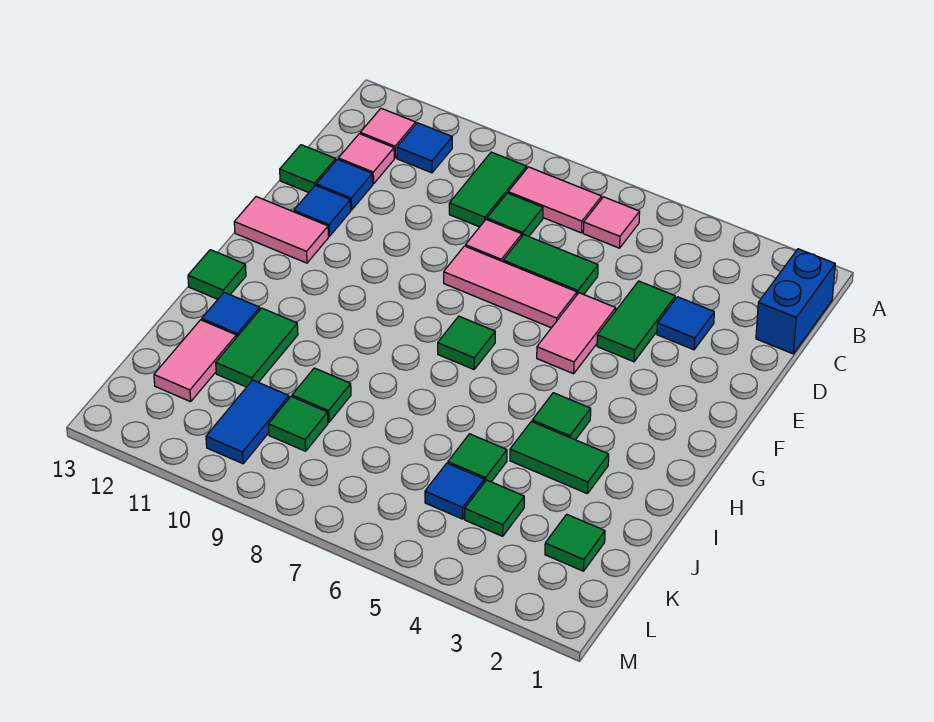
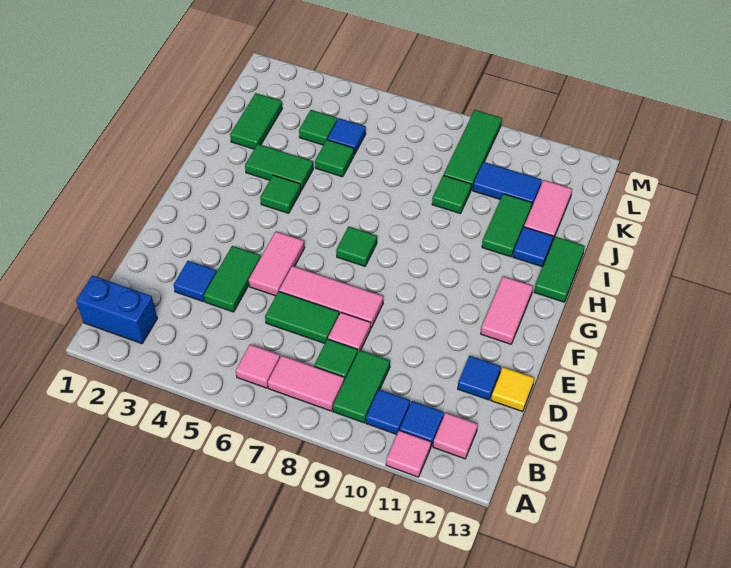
blue brick B1:C1 level 1 -> blue brick B1:B2 level 1
pink tile C12 level 1 -> pink tile A11 level 1
green tile D13 level 1 -> yellow tile D13 level 1
blue tile E12 level 1 -> blue tile B10 level 1
pink tile F12:F13 level 1 -> pink tile F12:G12 level 1
green tile H13 level 1 -> green tile H13:I13 level 1
green tile K2 level 1 -> green tile J2:K2 level 1
green tile K9 level 1 -> green tile K9:M9 level 1
blue tile K10:L10 level 1 -> blue tile K10:K11 level 1

